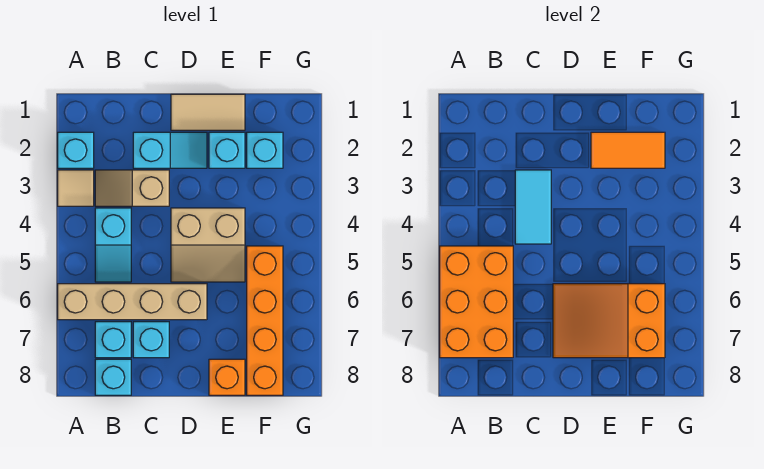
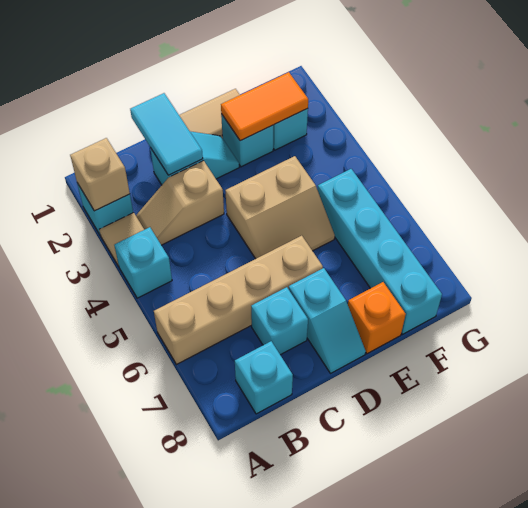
none -> tan brick A2 level 2
orange brick A5:B7 level 2 -> none
cyan slope B4:B5 level 1 top 4 -> cyan slope D7:D8 level 1 top 7
cyan brick B7 level 1 -> cyan brick A4 level 1
cyan tile C3:C4 level 2 -> cyan tile C1:C2 level 2
orange slope D6:F7 level 2 top F -> none
orange brick F5:F8 level 1 -> cyan brick F5:F8 level 1

